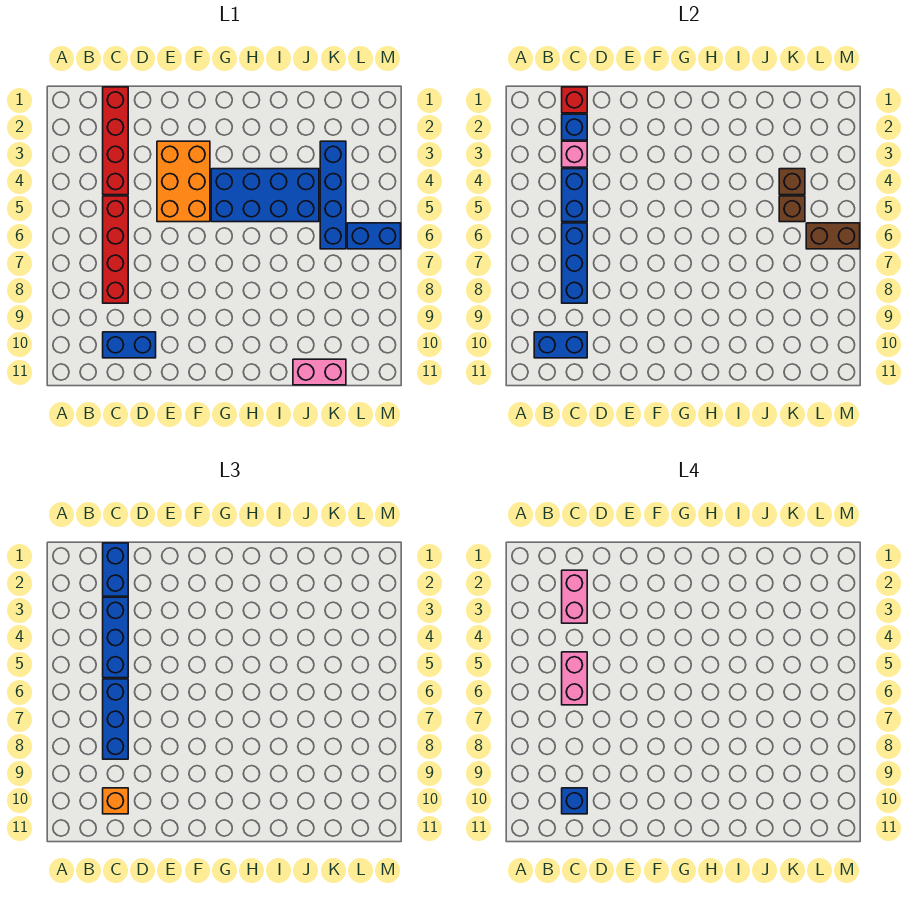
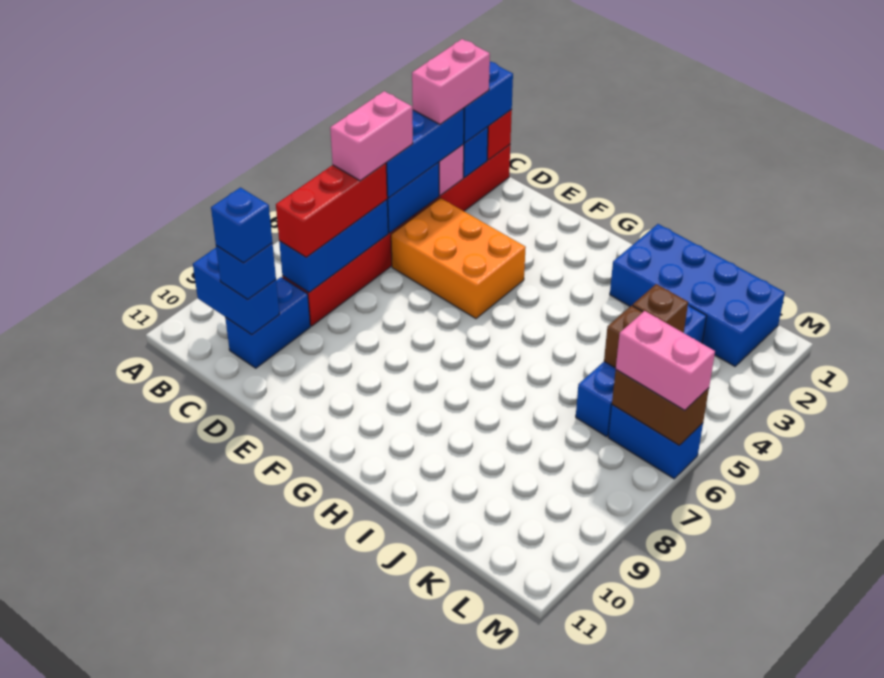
blue brick C6:C8 level 3 -> red brick C6:C8 level 3
blue brick C10:D10 level 1 -> blue brick C9:C10 level 1
orange brick C10 level 3 -> blue brick C10 level 3
orange brick E3:F5 level 1 -> orange brick D4:F5 level 1
blue brick G4:J5 level 1 -> blue brick I1:L2 level 1
pink brick J11:K11 level 1 -> pink brick L6:M6 level 3

